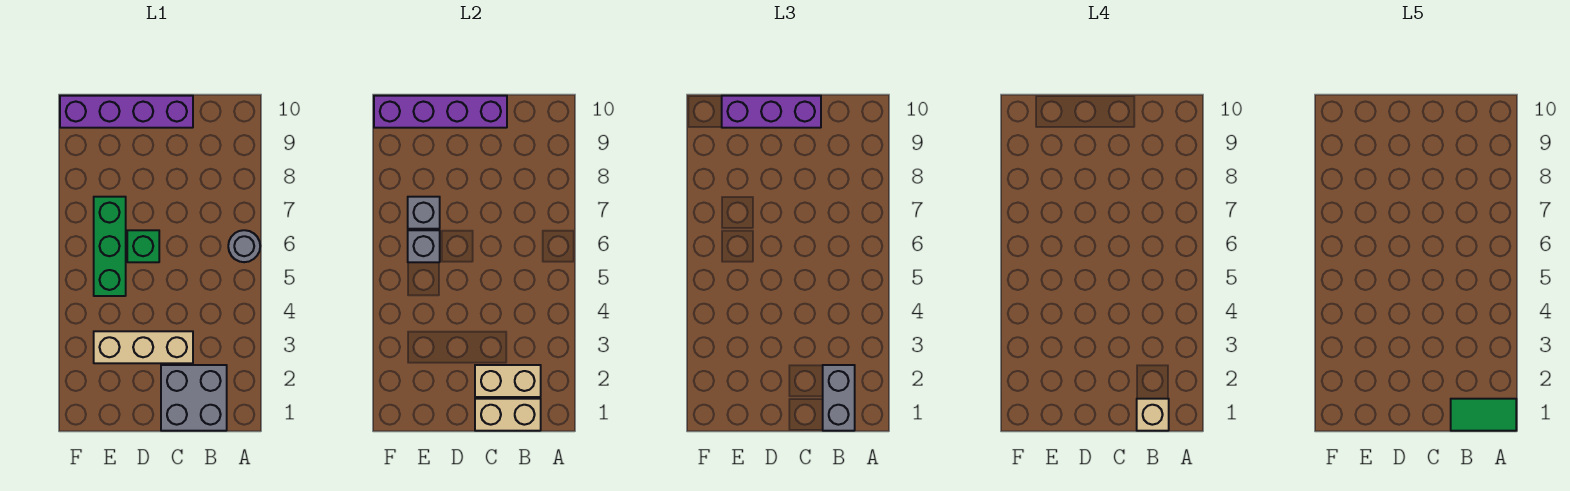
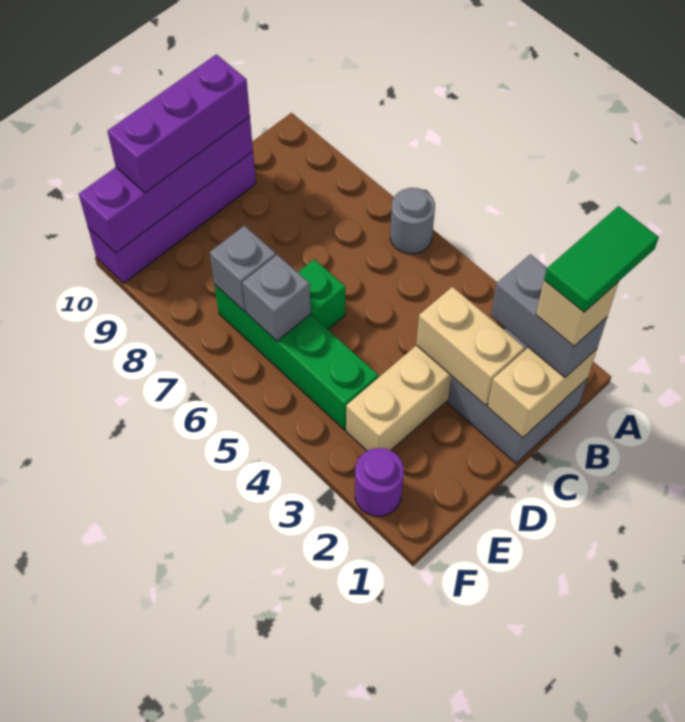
tan brick B2:C2 level 2 -> tan brick C2:C3 level 2
green brick E5:E7 level 1 -> green brick E4:E7 level 1
none -> purple round brick F2 level 1

